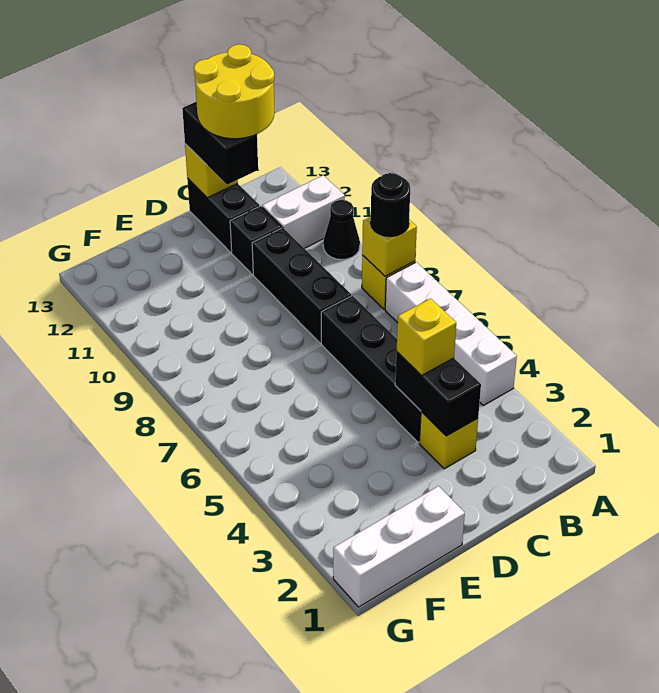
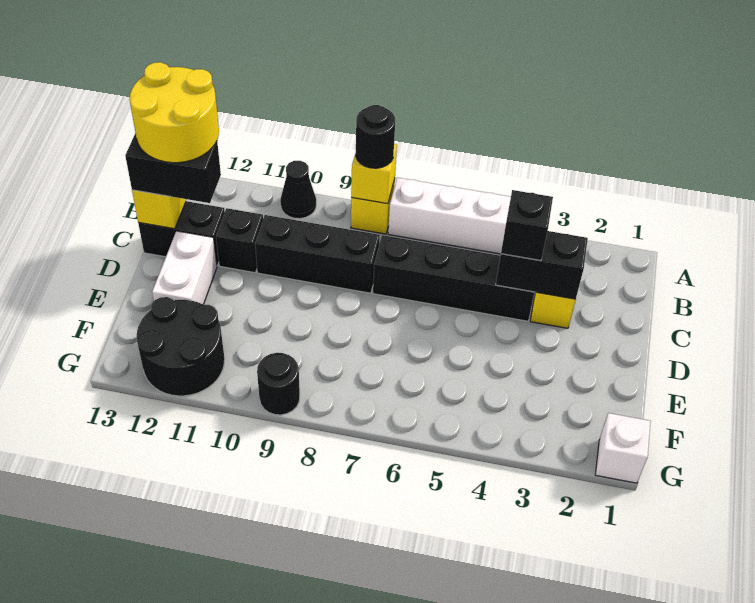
white brick A11:B11 level 1 -> white brick D12:E12 level 1
yellow brick C4 level 3 -> black brick C4 level 3
white brick E1:G1 level 1 -> white brick G1 level 1
none -> black round brick F11:G12 level 1
none -> black round brick G9 level 1

